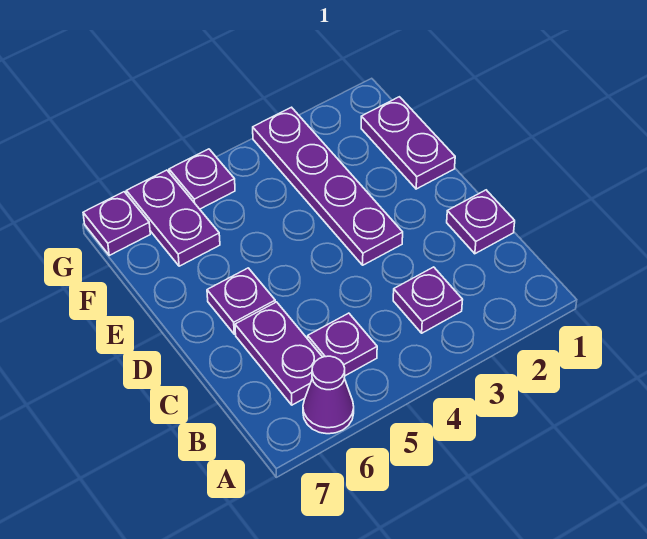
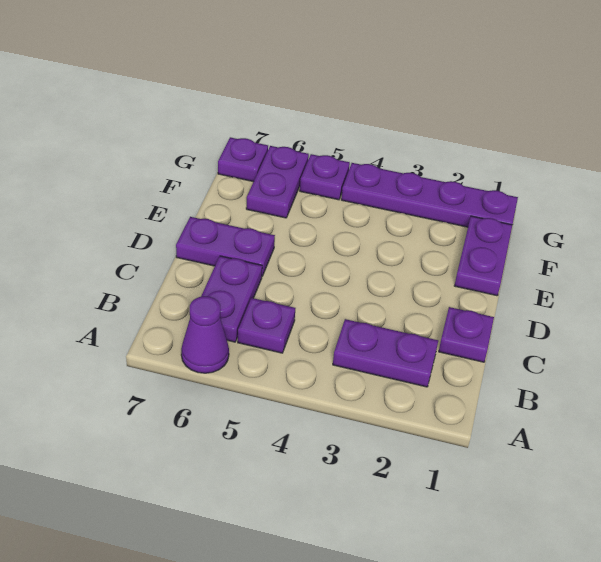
purple plate B3 level 1 -> purple plate B2:B3 level 1
purple plate D3:G3 level 1 -> purple plate G1:G4 level 1
purple plate D6 level 1 -> purple plate D6:D7 level 1

